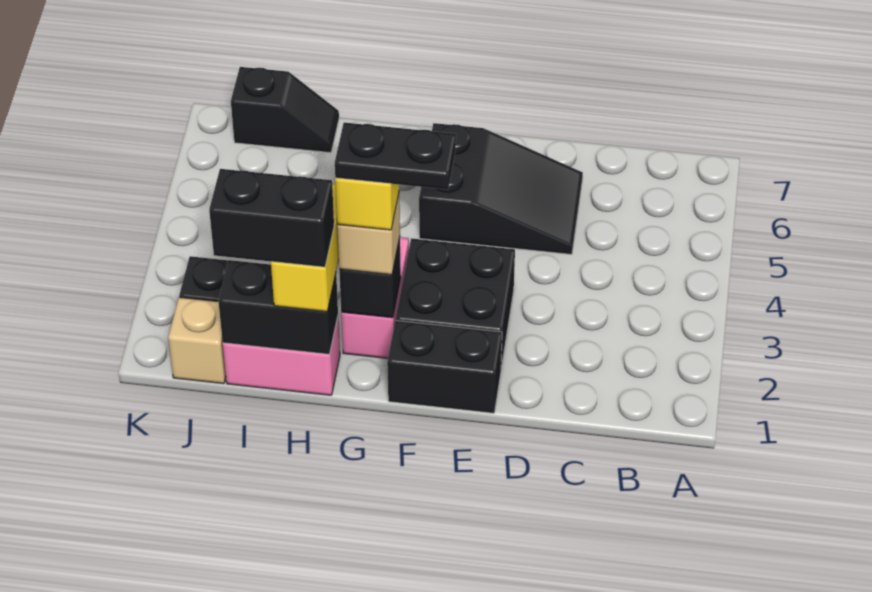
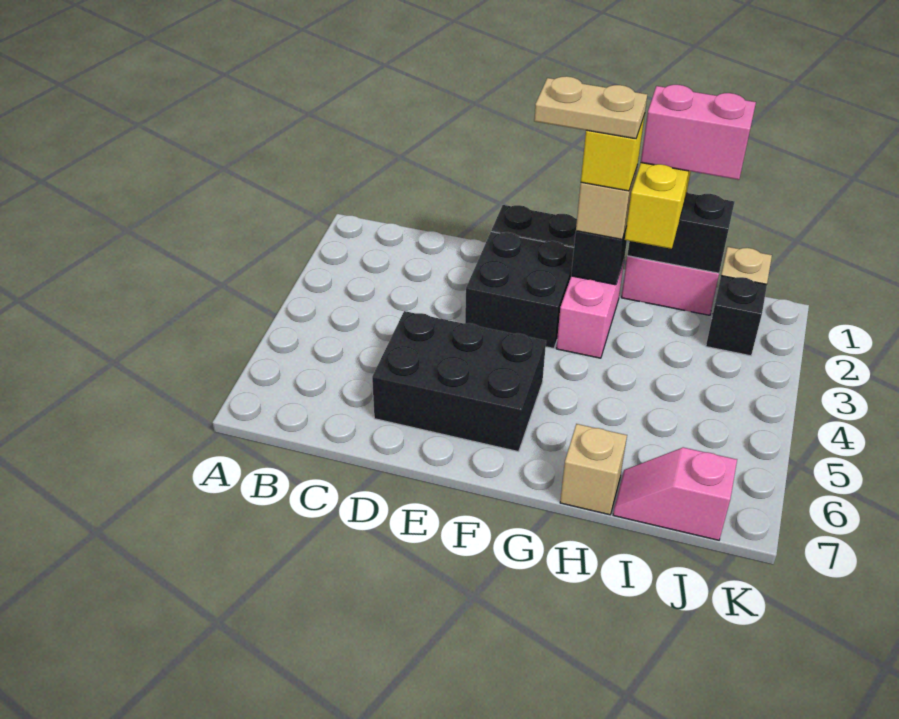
black slope D5:F6 level 1 top F -> black brick D5:F6 level 1
black plate F2:G2 level 5 -> tan plate F2:G2 level 5
black brick H1:I1 level 4 -> pink brick H1:I1 level 4
none -> tan brick H7 level 1
black slope I7:J7 level 1 top J -> pink slope I7:J7 level 1 top J

